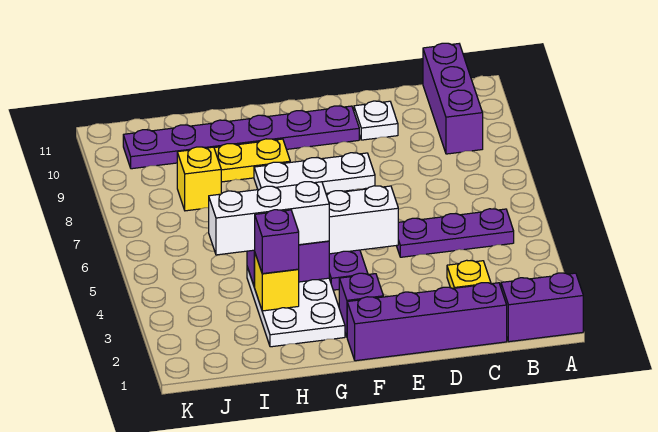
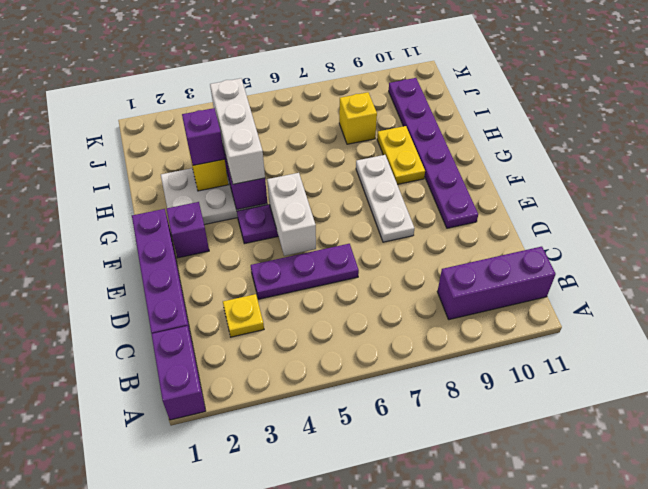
purple plate B5:D5 level 1 -> purple plate D4:D6 level 1
white plate D10 level 1 -> none

